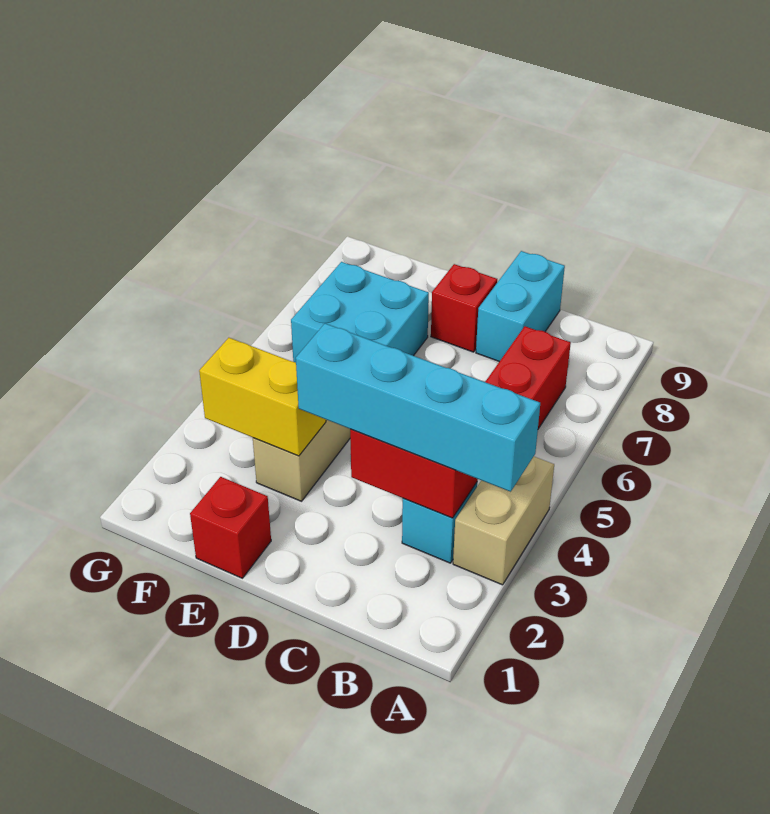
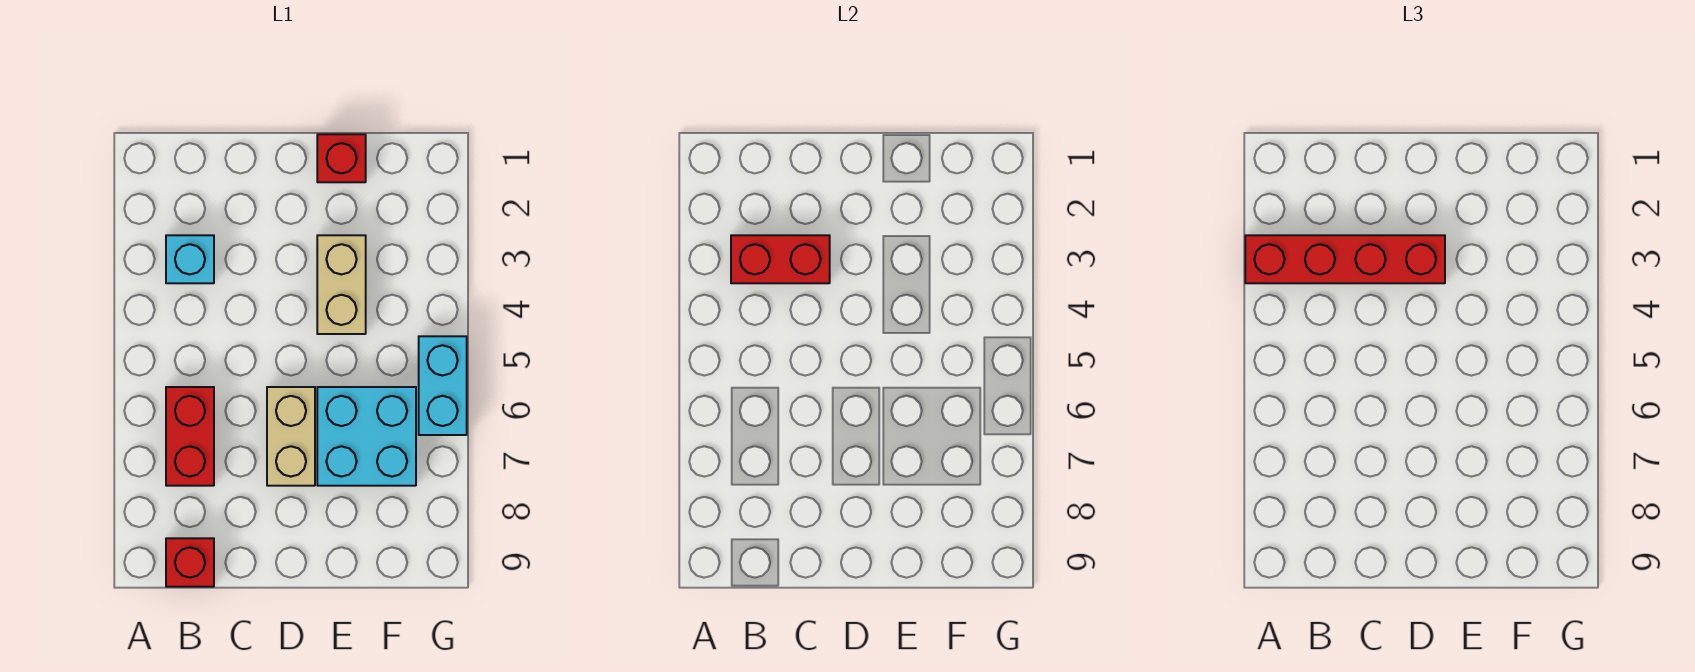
tan brick A3:A4 level 1 -> tan brick D6:D7 level 1
cyan brick A3:D3 level 3 -> red brick A3:D3 level 3
cyan brick C8:C9 level 1 -> cyan brick G5:G6 level 1
red brick D8 level 1 -> red brick B9 level 1
yellow brick E3:F3 level 2 -> none

